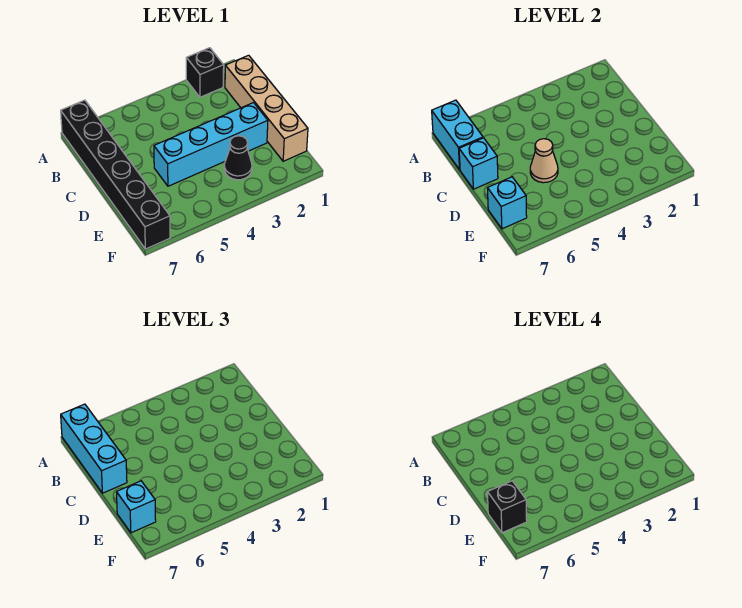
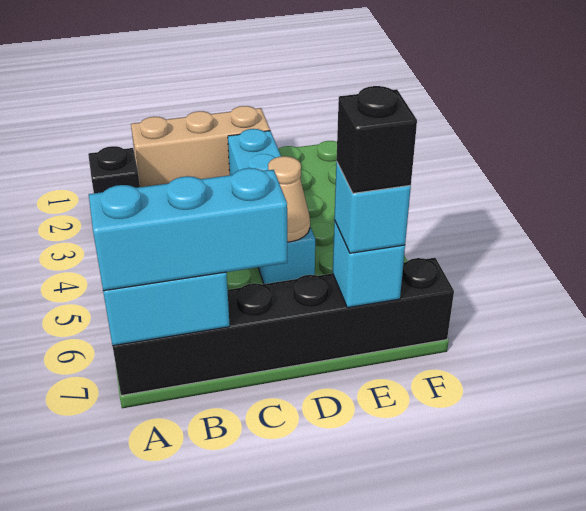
tan brick B1:E1 level 1 -> tan brick B1:D1 level 1
cyan brick C7 level 2 -> none
black cone E3 level 1 -> none

